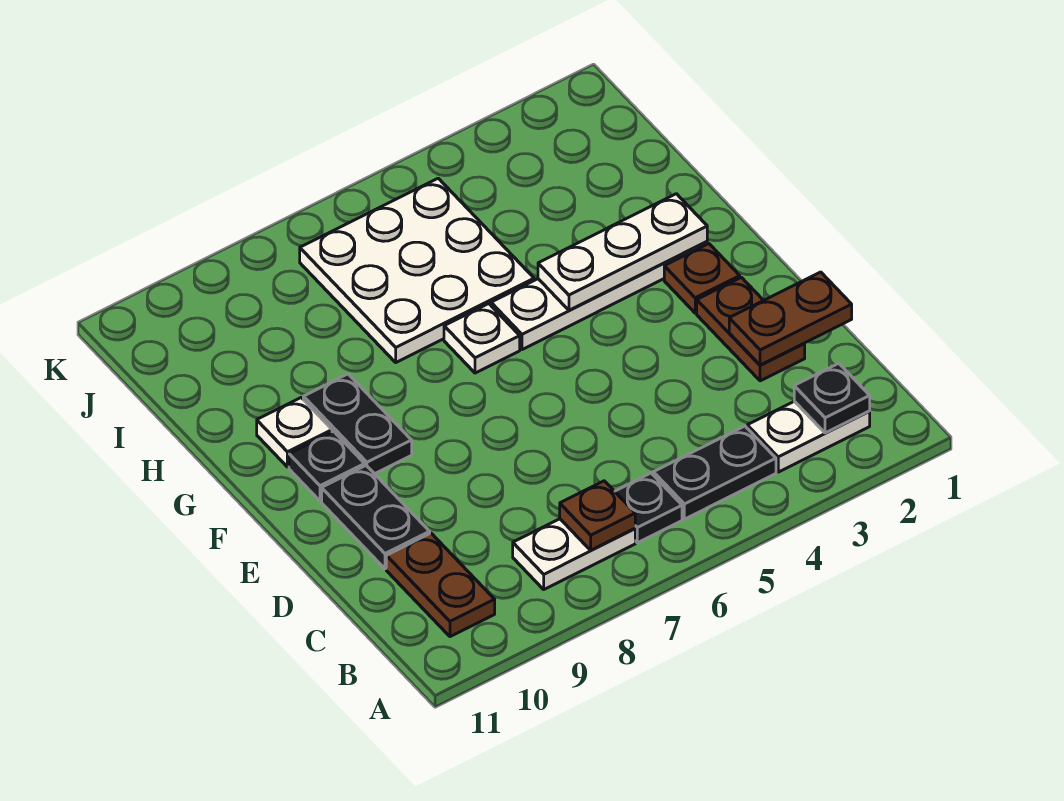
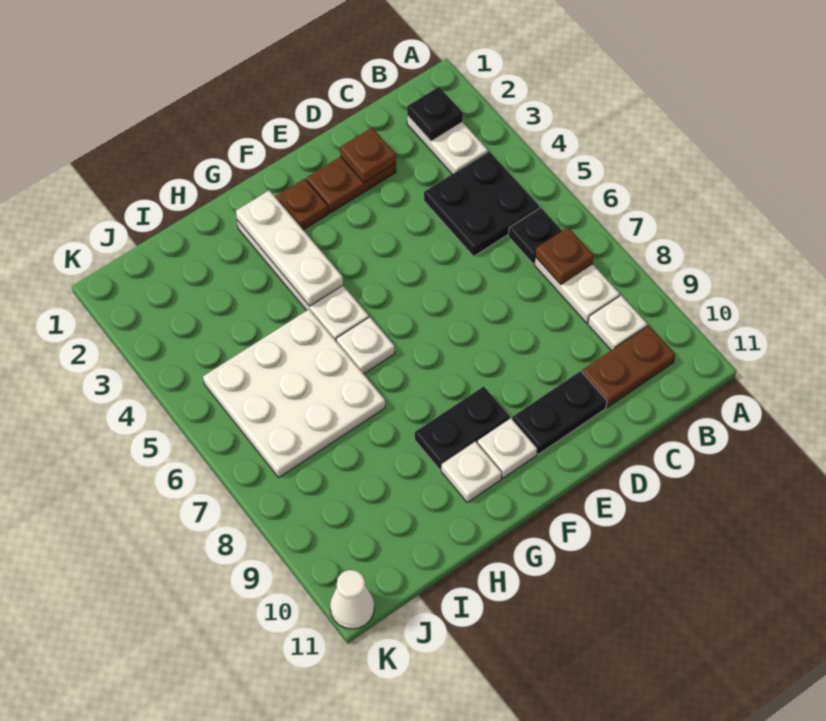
black plate B4:B5 level 1 -> black plate B4:C5 level 1
none -> white plate B9 level 1
brown plate D1:D2 level 2 -> brown plate D2 level 2
black plate F10 level 1 -> white plate F10 level 1
none -> white cone K11 level 1

